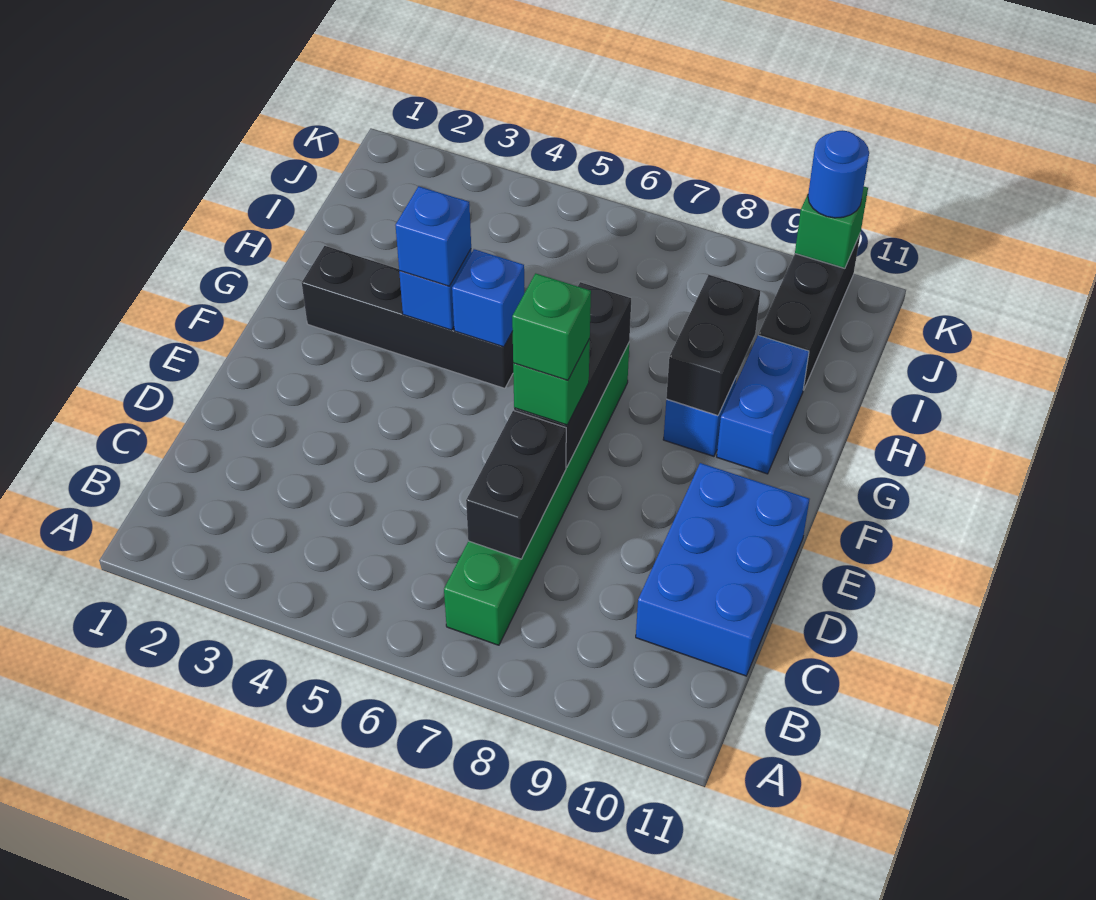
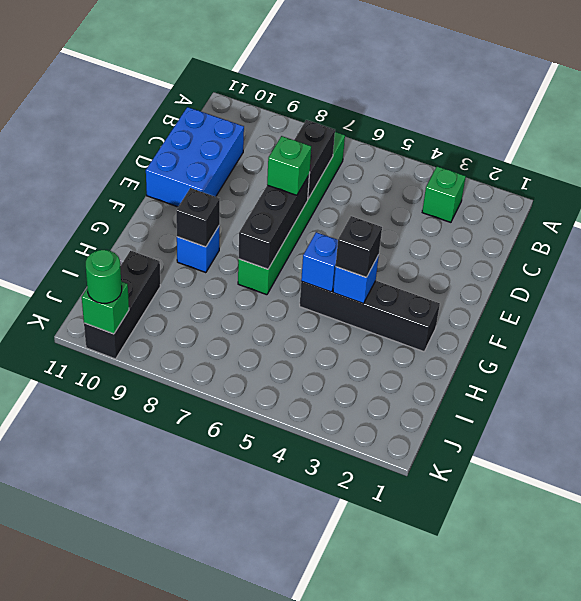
green brick E7 level 4 -> green brick B3 level 1
blue brick G4 level 3 -> black brick G4 level 3
black brick G9:H9 level 2 -> black brick G9 level 2
blue brick G10:H10 level 1 -> none
blue round brick K10 level 3 -> green round brick K10 level 3

